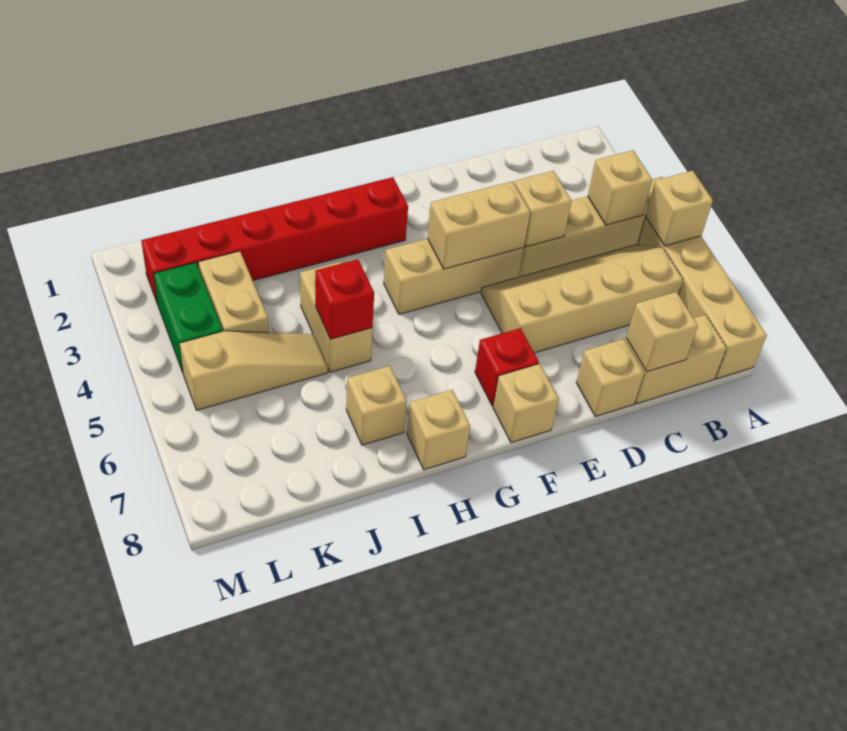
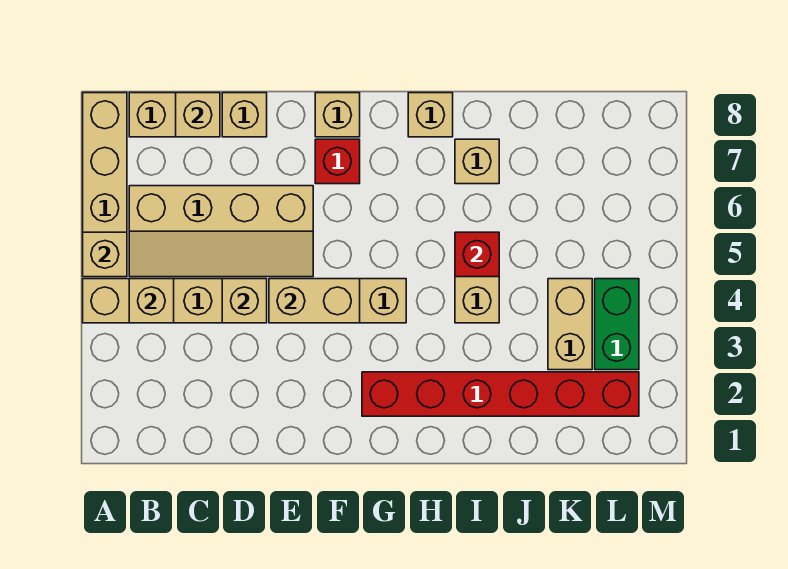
tan slope J5:L5 level 1 top L -> none

